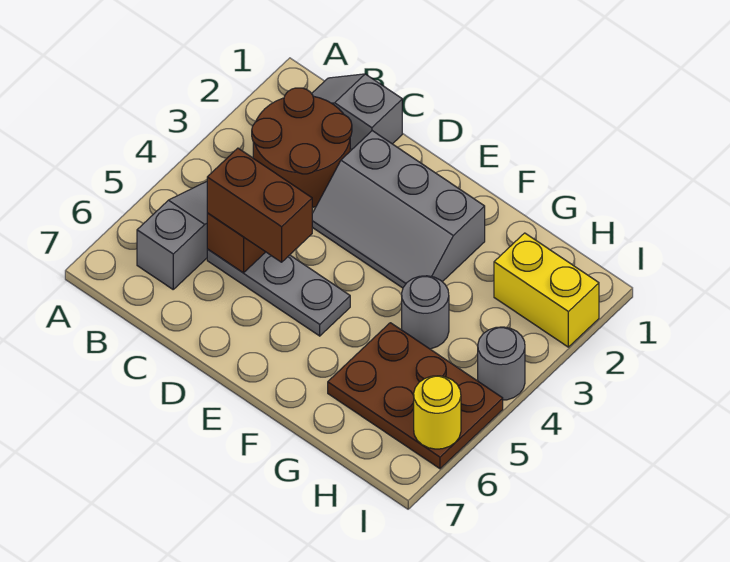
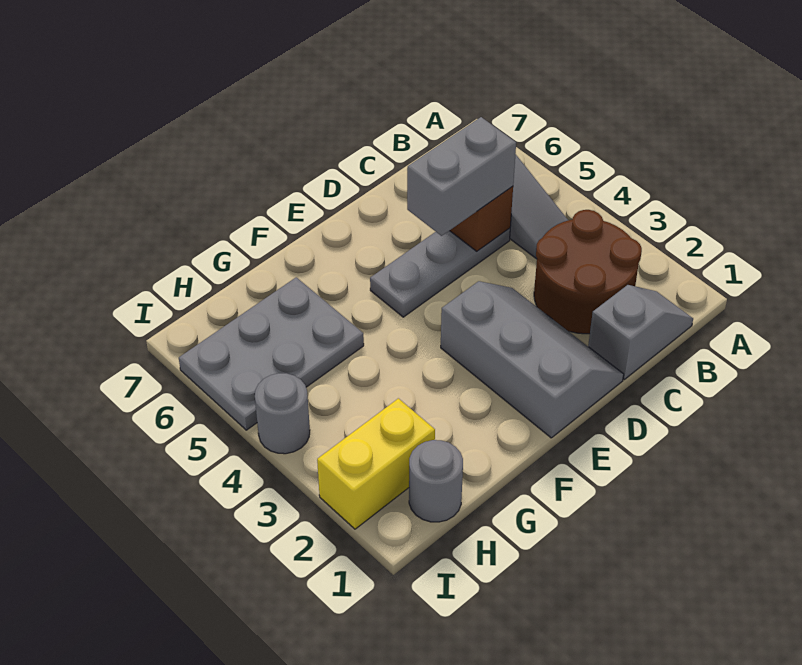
brown brick C5:D5 level 3 -> grey brick C5:D5 level 3
grey slope D2:F3 level 1 top 2 -> grey slope D1:E3 level 1 top E
grey round brick G4 level 1 -> grey round brick H1 level 1
brown plate G5:I6 level 1 -> grey plate G5:I6 level 1
yellow round brick I6 level 2 -> none

